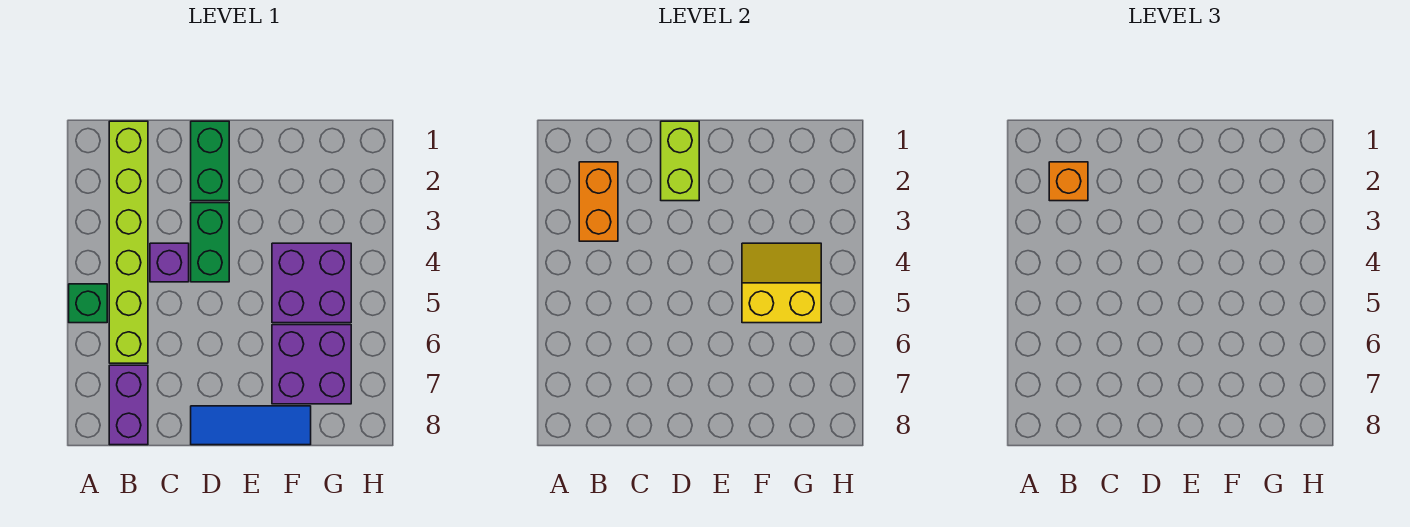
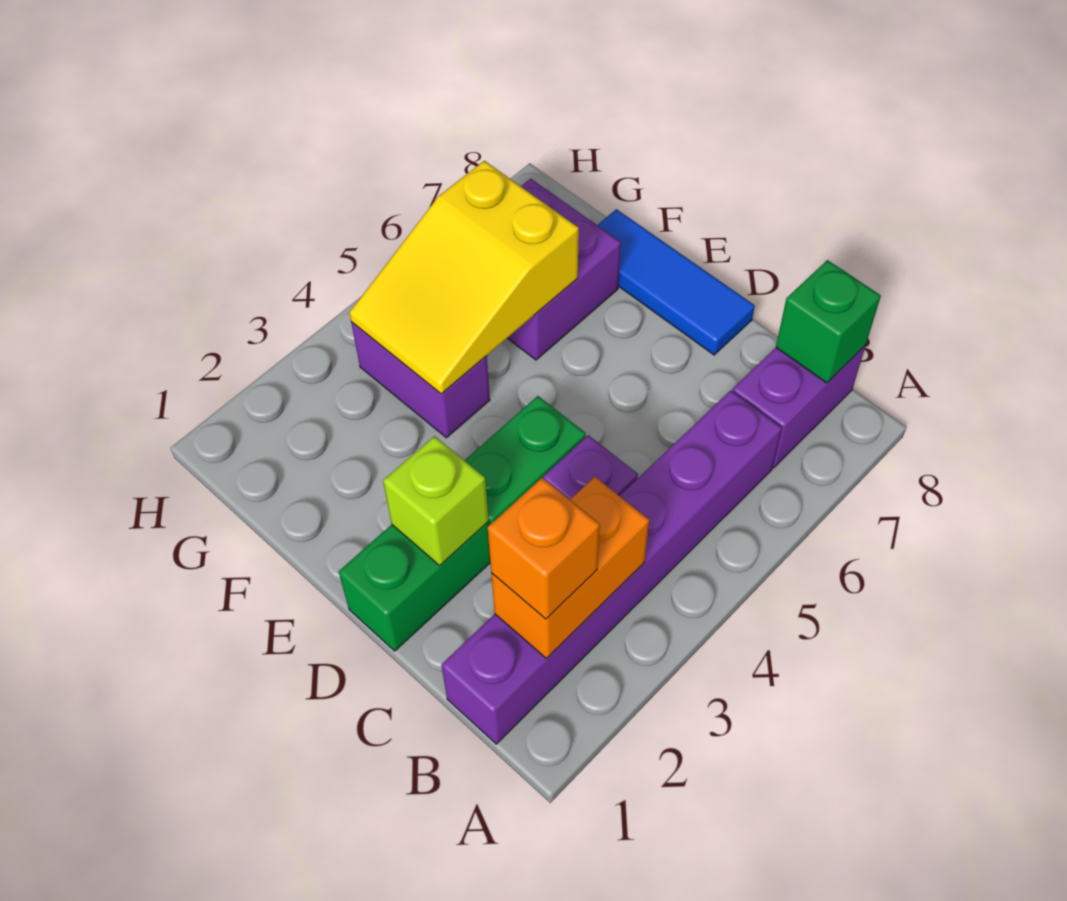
green brick A5 level 1 -> green brick B8 level 2
lime brick B1:B6 level 1 -> purple brick B1:B6 level 1
lime brick D1:D2 level 2 -> lime brick D2 level 2
purple brick F4:G5 level 1 -> purple brick F4:G4 level 1
yellow slope F4:G5 level 2 top 5 -> yellow slope F4:G6 level 2 top 6

